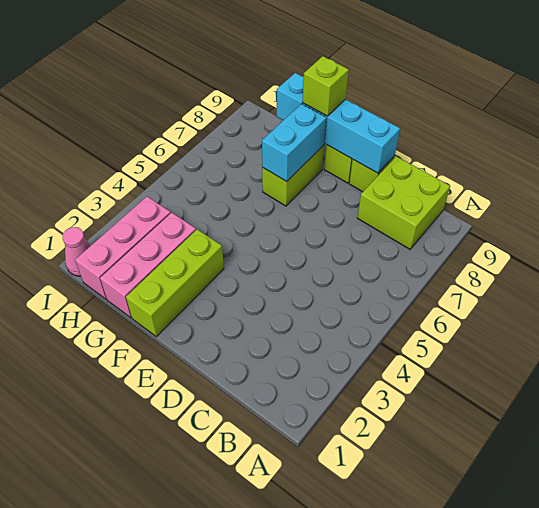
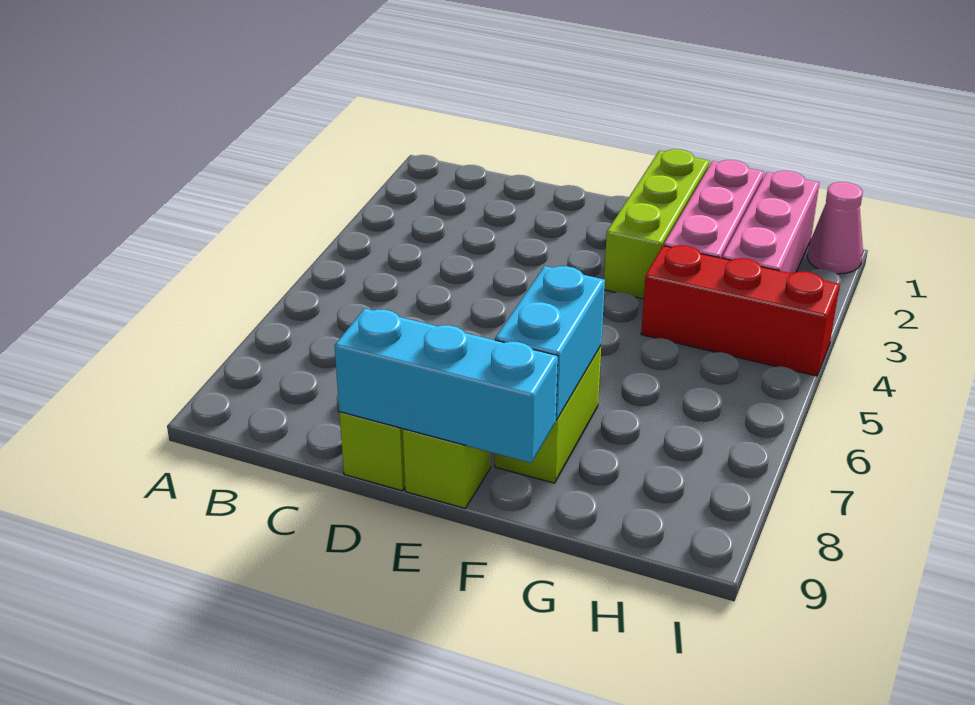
lime brick B8:C9 level 1 -> none
cyan brick D9:G9 level 2 -> cyan brick D9:F9 level 2
lime brick F9 level 3 -> none
none -> red brick G4:I4 level 1

